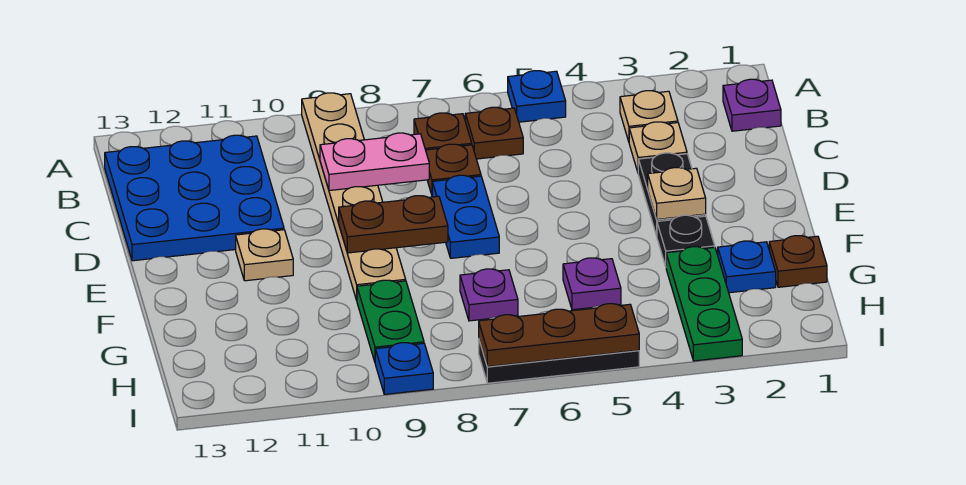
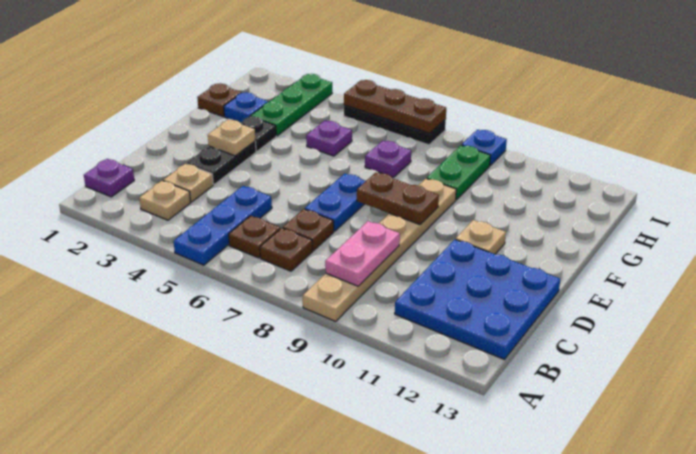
blue plate A5 level 1 -> blue plate A5:C5 level 1
pink plate C8:C9 level 2 -> pink plate B9:C9 level 2

